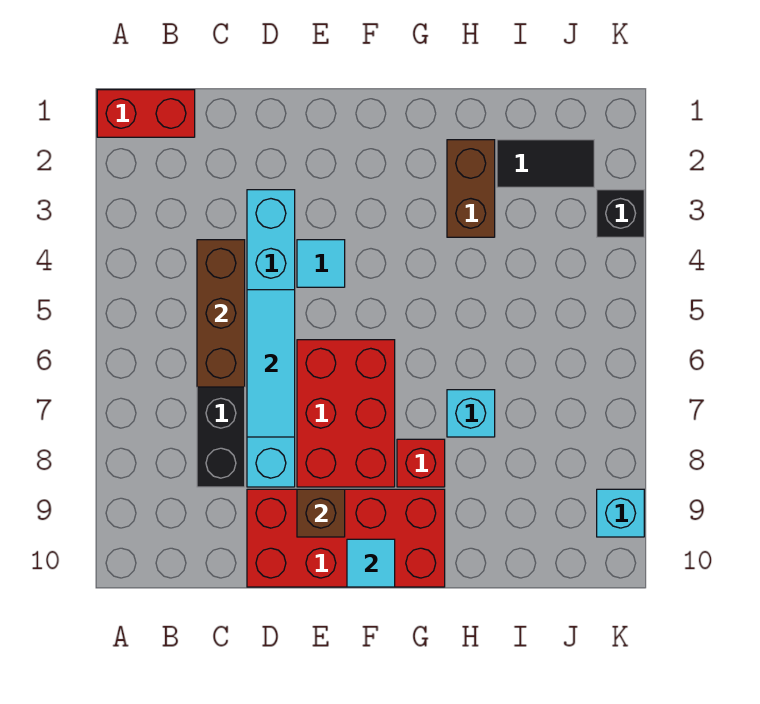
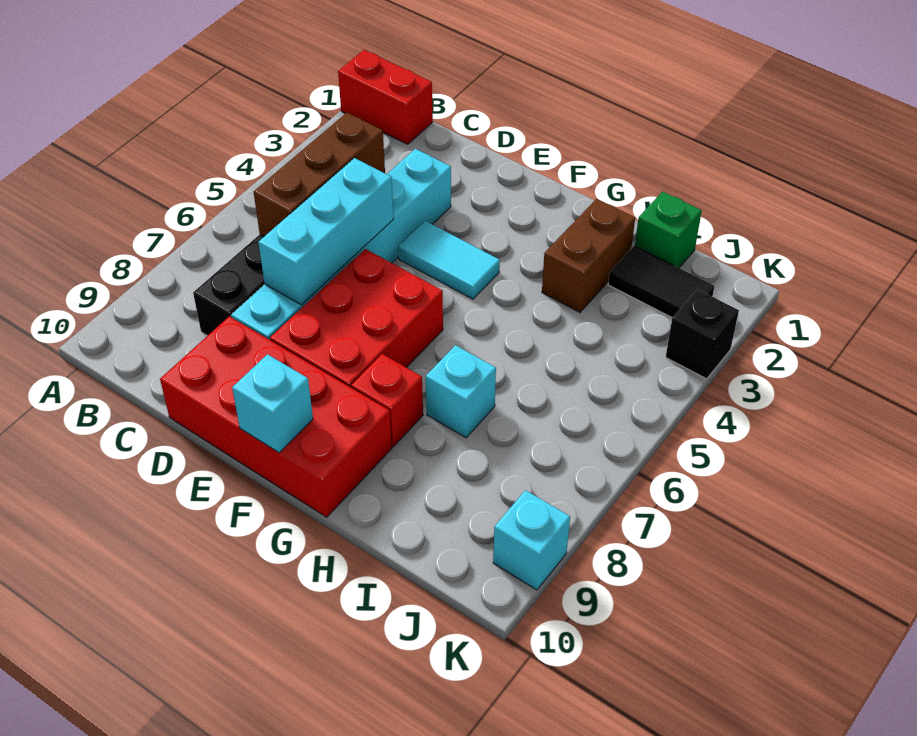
cyan tile D5:D7 level 2 -> cyan brick D5:D7 level 2
cyan tile E4 level 1 -> cyan tile E4:F4 level 1
brown brick E9 level 2 -> none
cyan tile F10 level 2 -> cyan brick F10 level 2
none -> green brick I1 level 1

